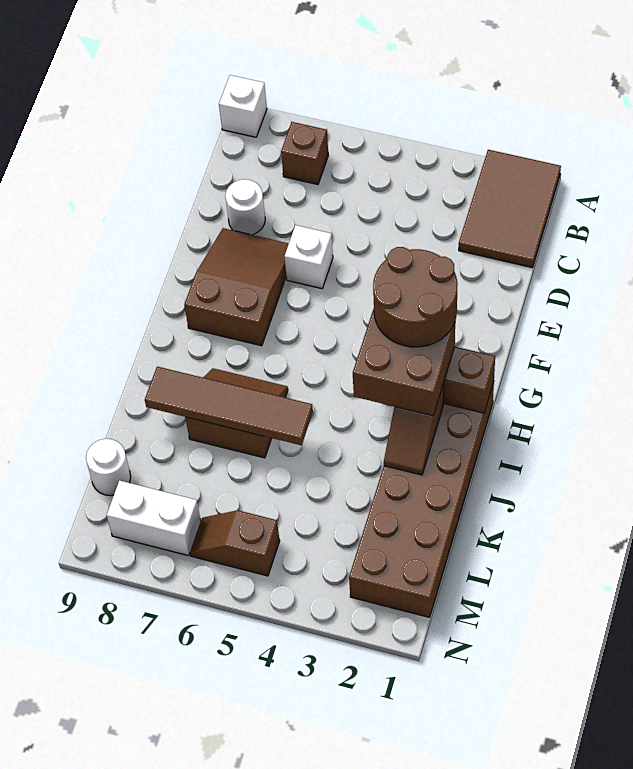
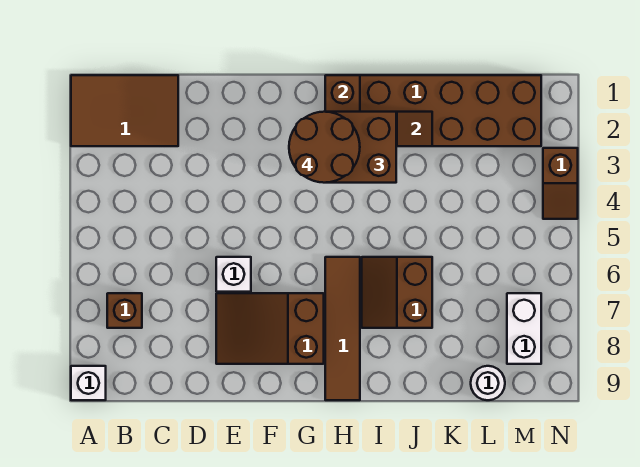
white round brick D8 level 1 -> none
brown tile J5:J8 level 2 -> brown tile H6:H9 level 1
brown slope M5:M6 level 1 top 5 -> brown slope N3:N4 level 1 top 3

